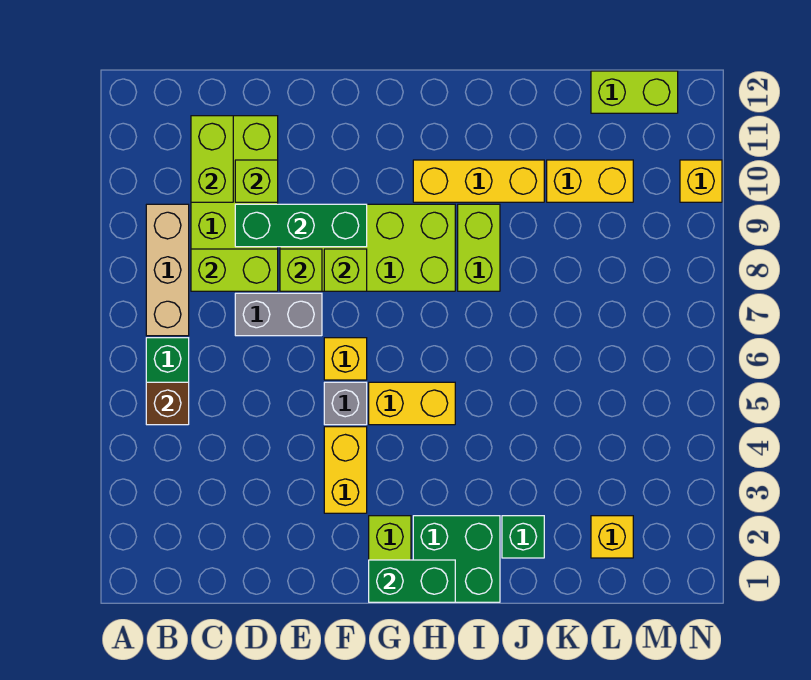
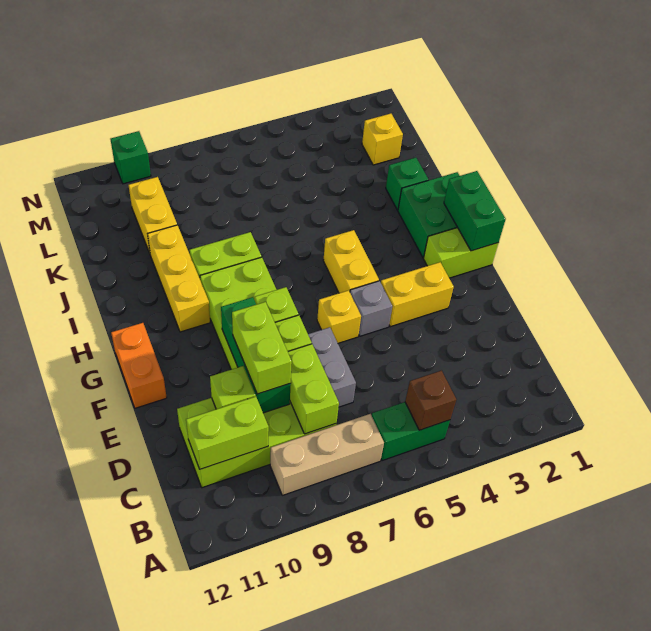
none -> orange brick F12:G12 level 1
lime brick L12:M12 level 1 -> lime brick D9:E9 level 3
yellow brick N10 level 1 -> green brick N10 level 1

